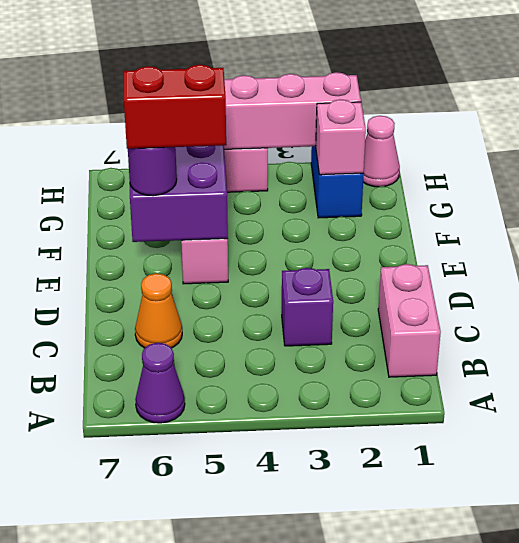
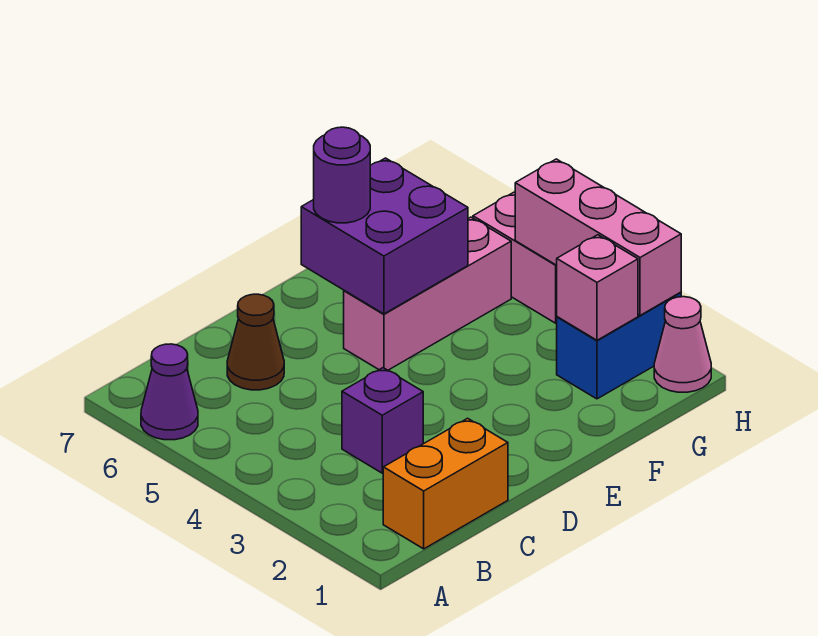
pink brick B1:C1 level 1 -> orange brick B1:C1 level 1
orange cone C6 level 1 -> brown cone C6 level 1
red brick E5:E6 level 4 -> none

